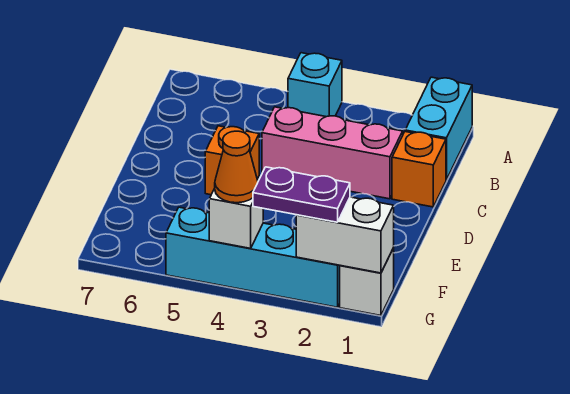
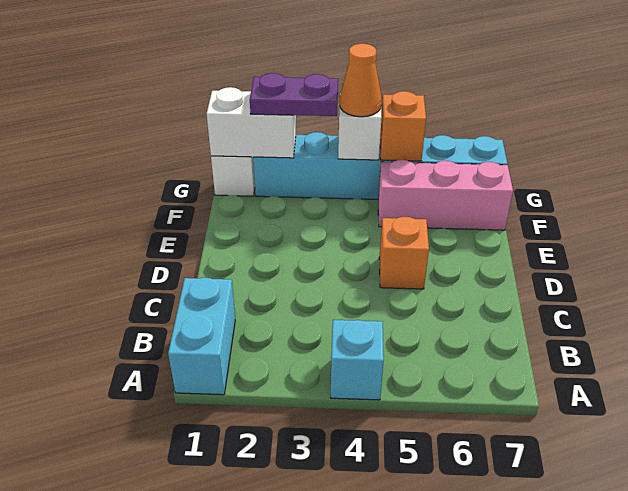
orange brick C1 level 1 -> orange brick G5 level 2
pink brick C2:C4 level 1 -> pink brick F5:F7 level 1
cyan brick G2:G5 level 1 -> cyan brick G2:G7 level 1

